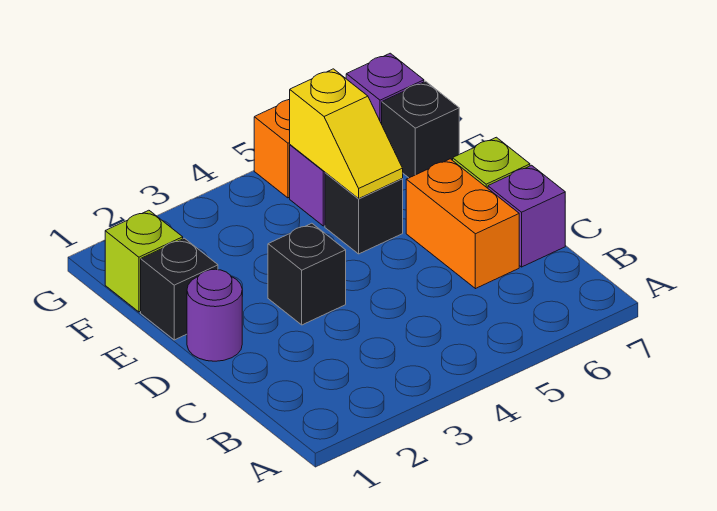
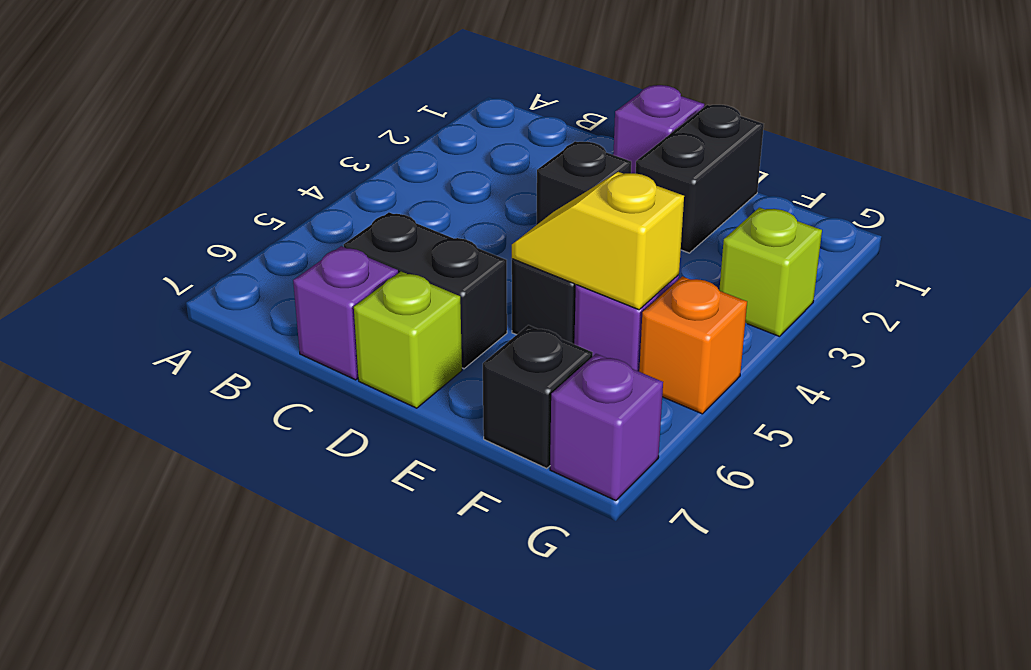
orange brick C6:D6 level 1 -> black brick C6:D6 level 1
purple round brick D1 level 1 -> purple brick D1 level 1
black brick E1 level 1 -> black brick E1:E2 level 1
lime brick F1 level 1 -> lime brick G3 level 1

